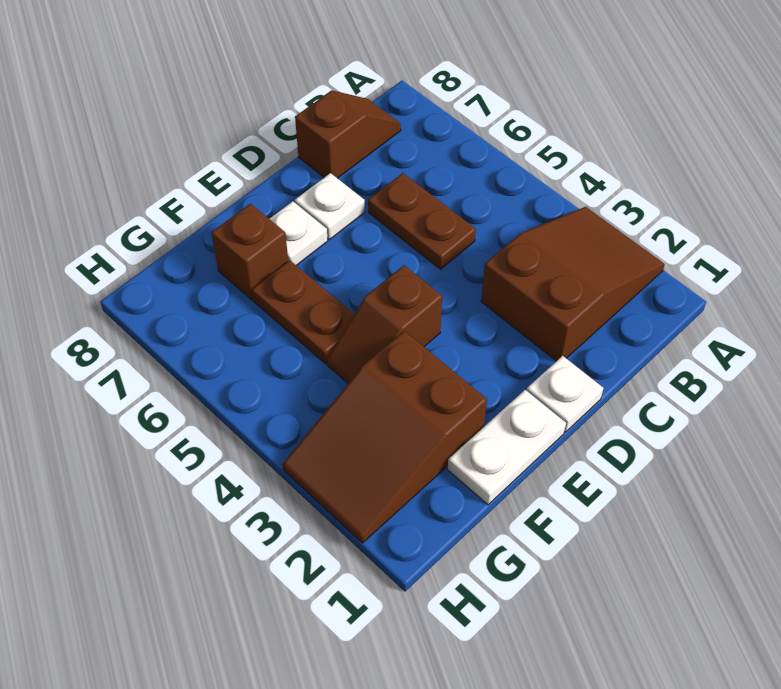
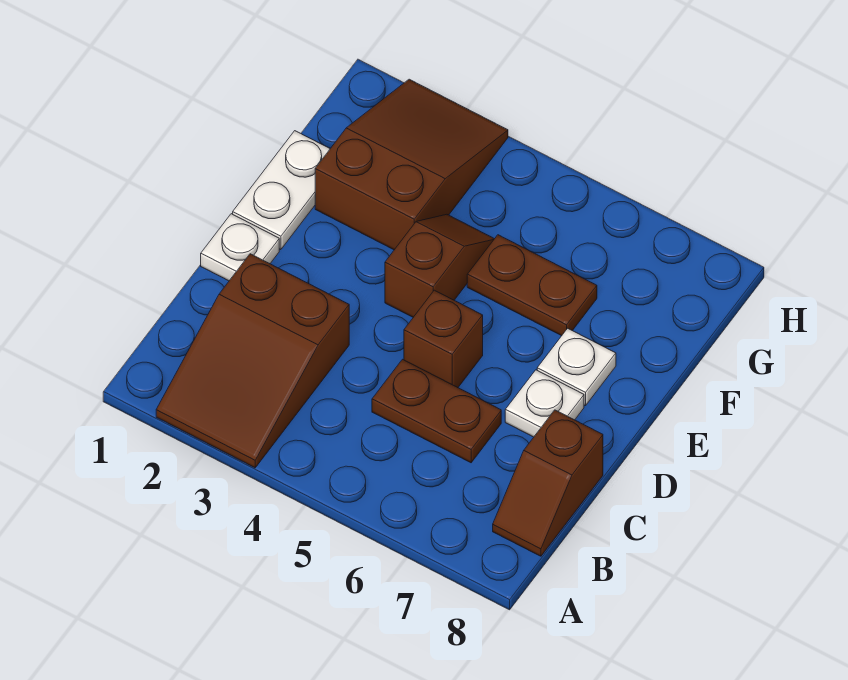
brown brick F7 level 1 -> brown brick D5 level 1

